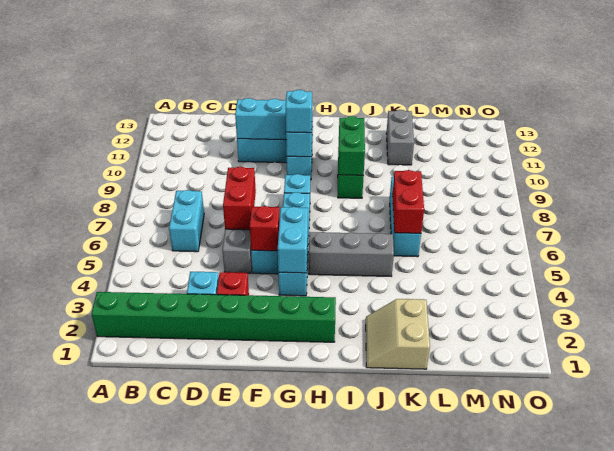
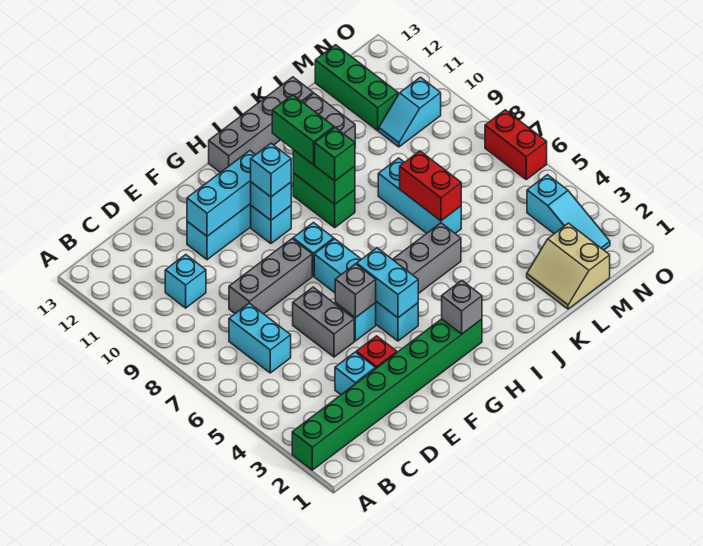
none -> cyan brick C10 level 1
none -> grey brick D8:F8 level 1
red brick E6:E7 level 2 -> red brick O6:O7 level 1
red brick F5 level 2 -> grey brick F5 level 2
none -> grey brick H2 level 2
none -> grey brick H13:K13 level 1
none -> green brick I9 level 3
none -> green brick I10:I11 level 3
tan slope J1:K2 level 1 top K -> tan slope L1:M2 level 1 top M
none -> cyan slope M10:N10 level 1 top N
none -> green brick M11:M13 level 1
none -> cyan slope N2:N4 level 1 top 4

